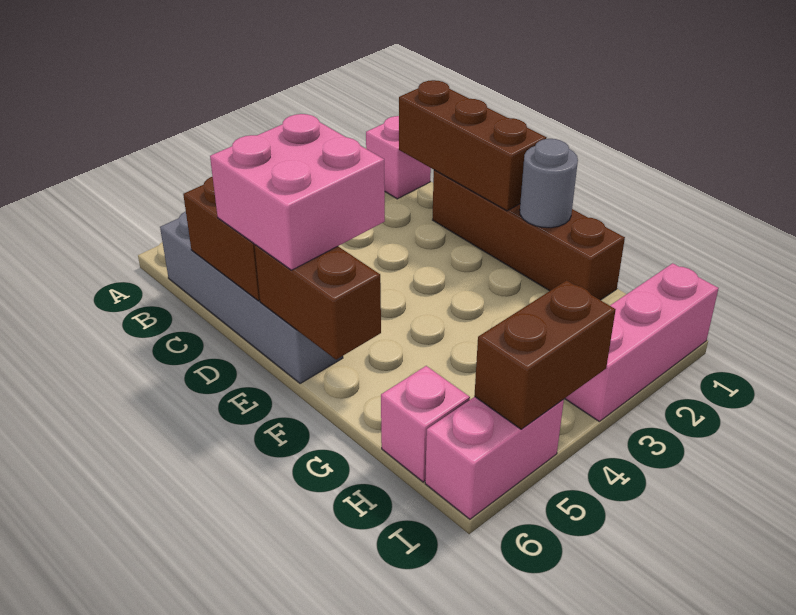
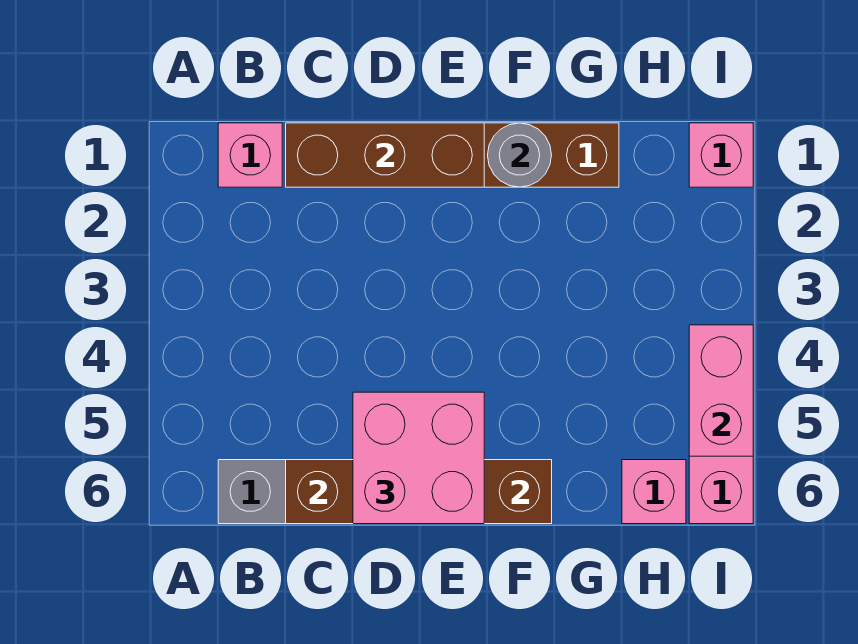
pink brick I1:I3 level 1 -> pink brick I1 level 1
brown brick I4:I5 level 2 -> pink brick I4:I5 level 2

